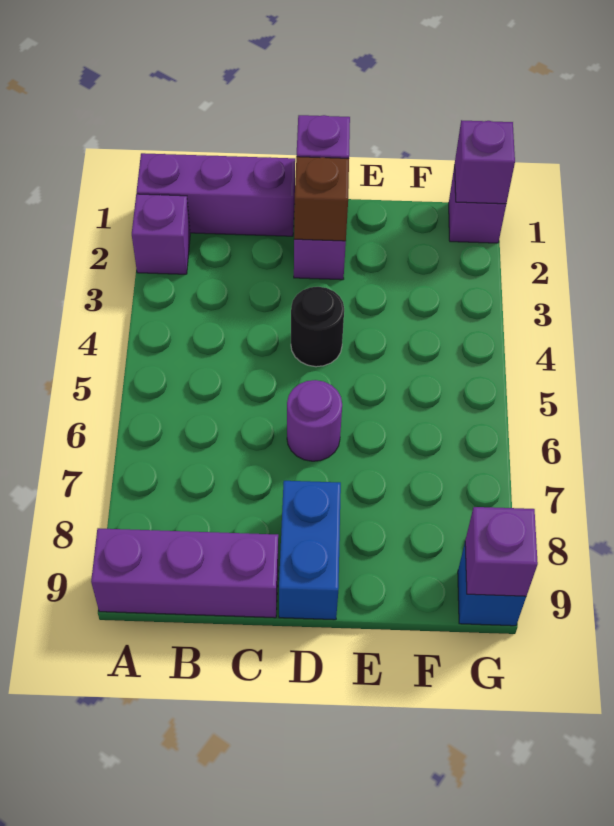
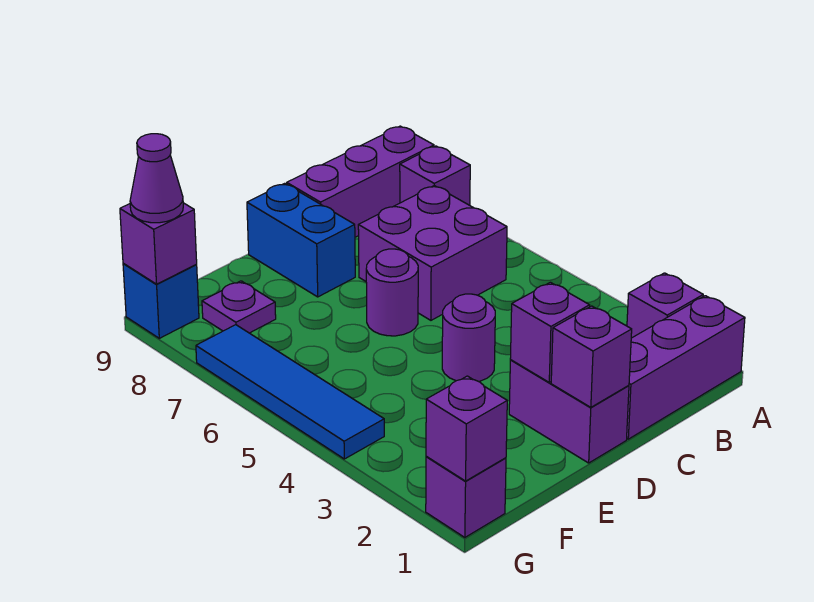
none -> purple brick A8 level 1
none -> purple brick B6:C7 level 1
brown brick D2 level 2 -> purple brick D2 level 2
black round brick D4 level 1 -> purple round brick D4 level 1
none -> purple plate F8 level 1
none -> blue tile G4:G7 level 1
none -> purple cone G9 level 3

